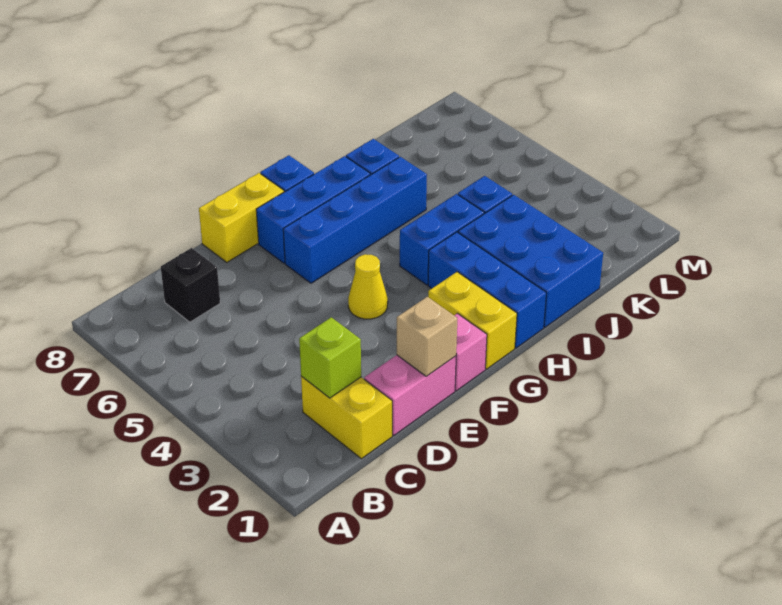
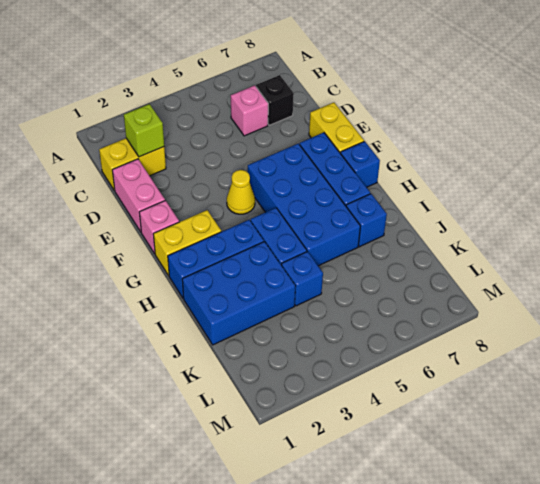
none -> pink brick C6 level 1
tan brick E1 level 2 -> none
blue brick F6:I6 level 1 -> blue brick F5:I6 level 1

